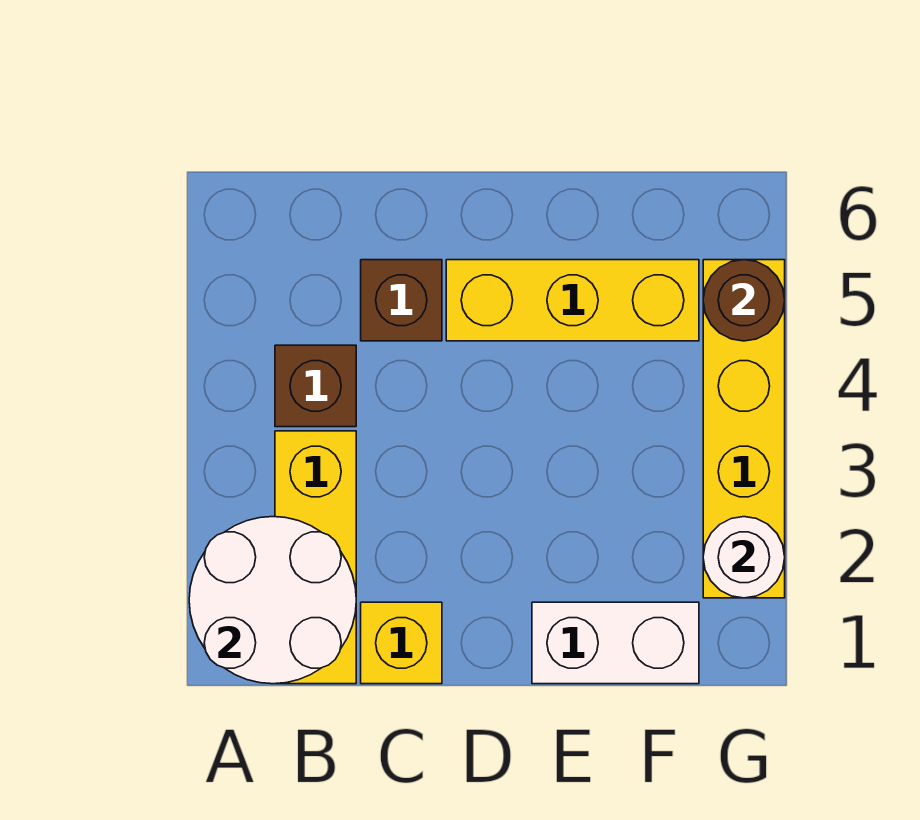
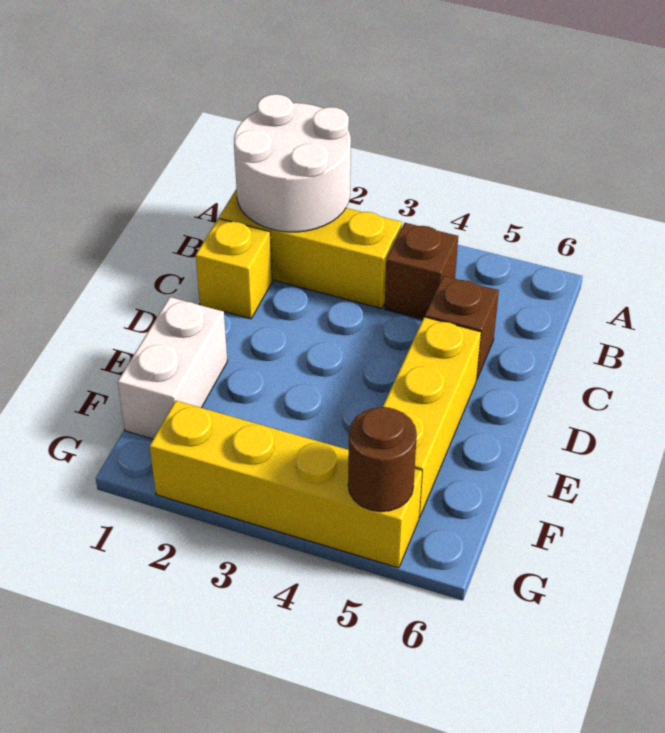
white round brick G2 level 2 -> none

